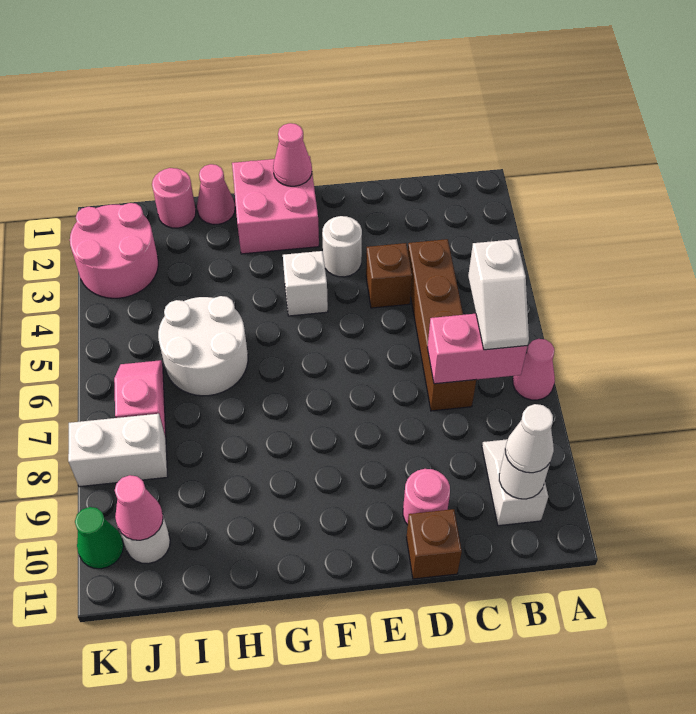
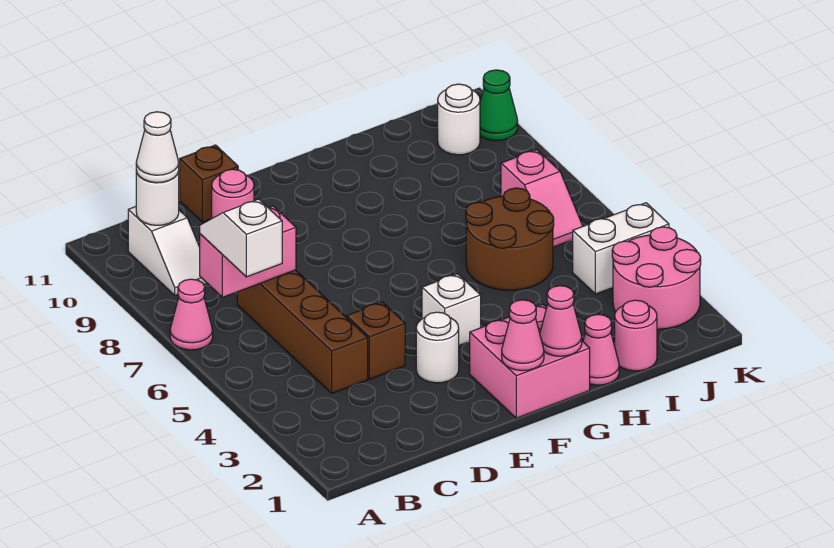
white round brick H5:I6 level 1 -> brown round brick H5:I6 level 1
white brick J8:K8 level 1 -> white brick J4:K4 level 1
pink cone J10 level 2 -> pink cone G1 level 2

